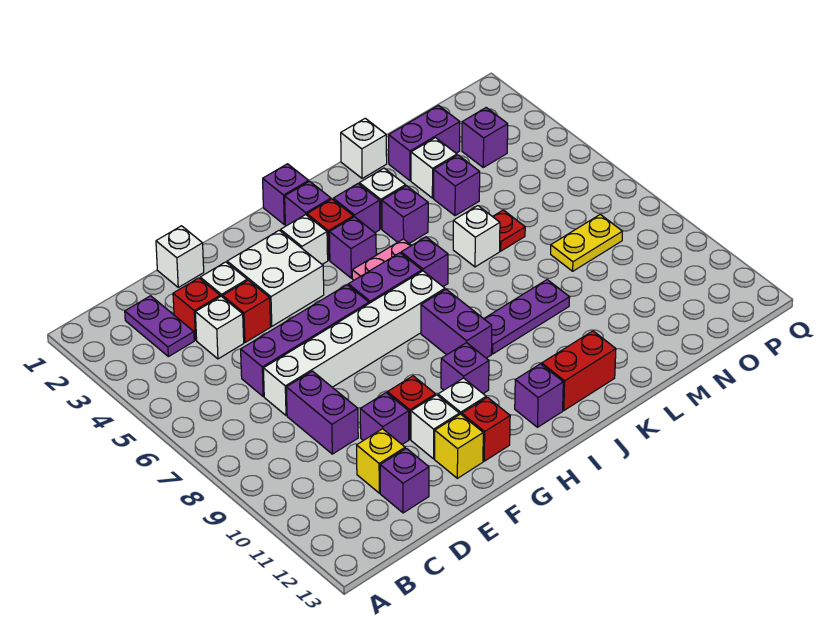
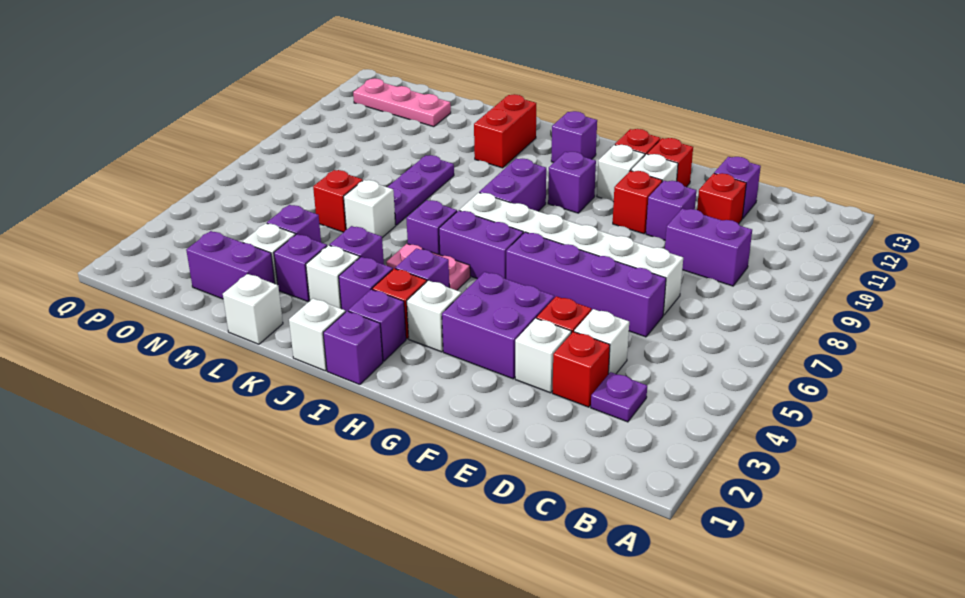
purple plate C2:C3 level 1 -> purple plate C3 level 1
purple brick D8:D9 level 1 -> purple brick C9:D9 level 1
yellow brick D11 level 1 -> red brick D11 level 1
white brick E1 level 1 -> white brick J1 level 1
white brick F3:G4 level 1 -> purple brick F3:G4 level 1
yellow brick F12 level 1 -> red brick F12 level 1
purple plate J9:L9 level 1 -> purple plate L7:L9 level 1
red brick J12:K12 level 1 -> red brick K11:K12 level 1
red plate M6 level 1 -> red brick M6 level 1
yellow plate N8:O8 level 1 -> none
none -> pink plate N12:P12 level 1
purple brick O3 level 1 -> purple brick L3 level 1

